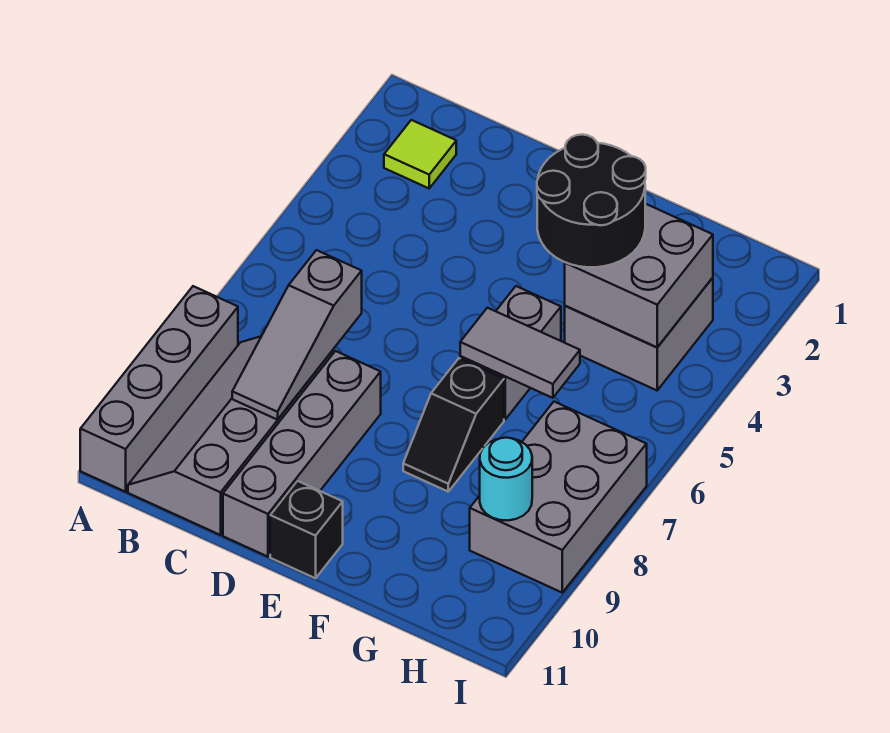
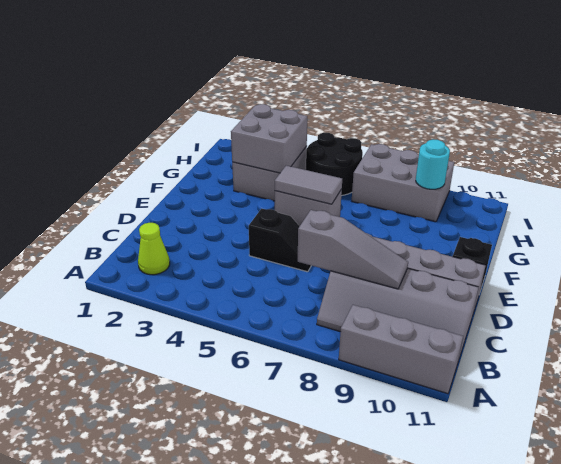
grey brick A8:A11 level 1 -> grey brick A9:A11 level 1
lime tile B2 level 1 -> lime cone B2 level 1
black round brick F3:G4 level 3 -> black round brick H5:I6 level 1
grey tile F6:G6 level 2 -> grey tile F5:F6 level 2
black slope F7:F8 level 1 top 7 -> black slope D5:D6 level 1 top 5

